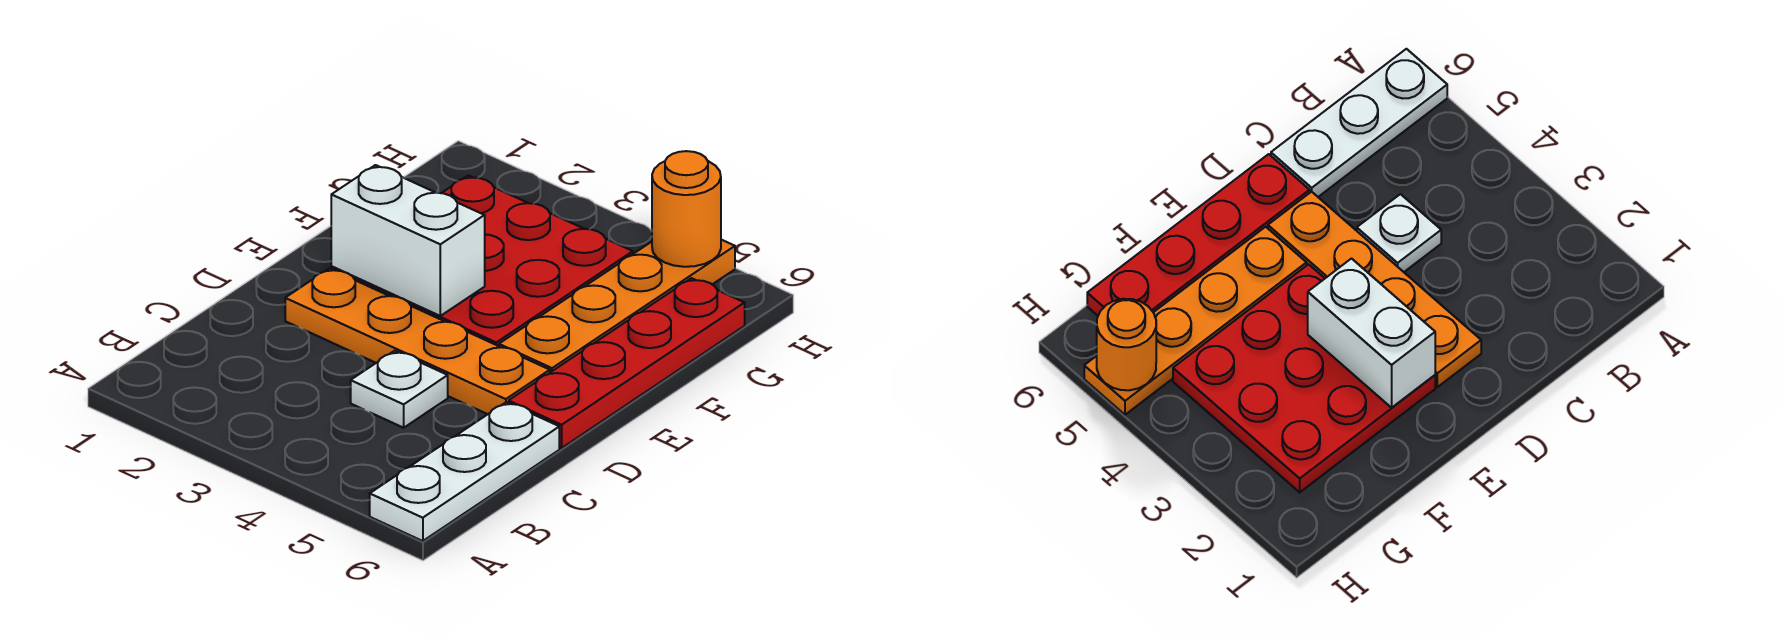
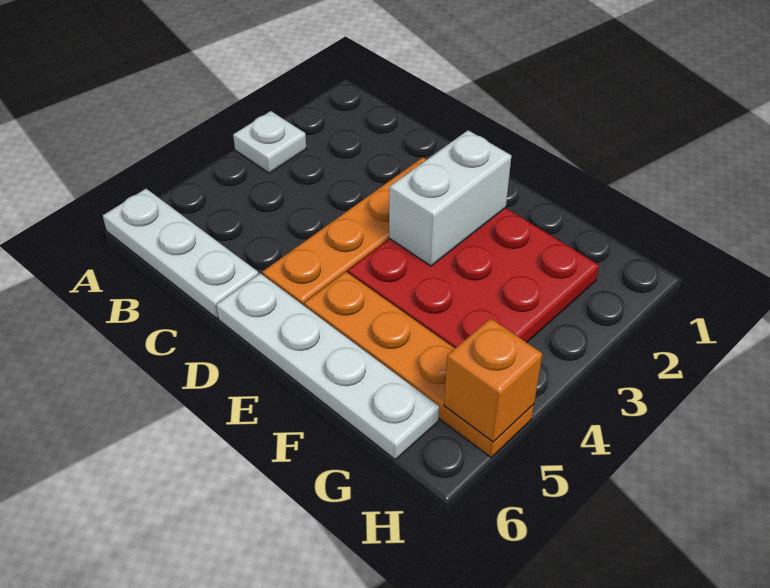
white plate C4 level 1 -> white plate A3 level 1
red plate D6:G6 level 1 -> white plate D6:G6 level 1
orange round brick H5 level 2 -> orange brick H5 level 2

